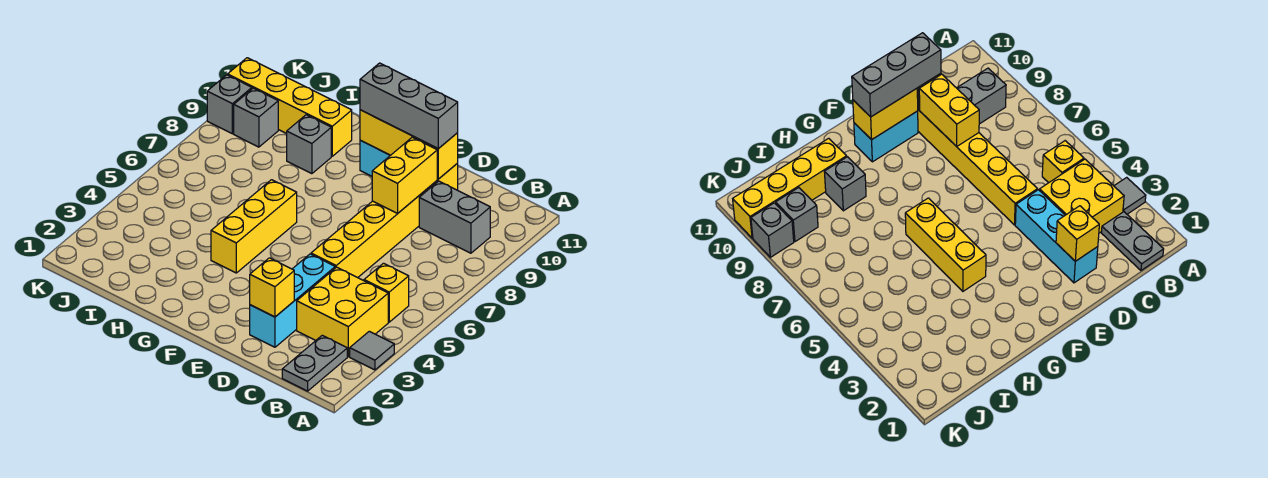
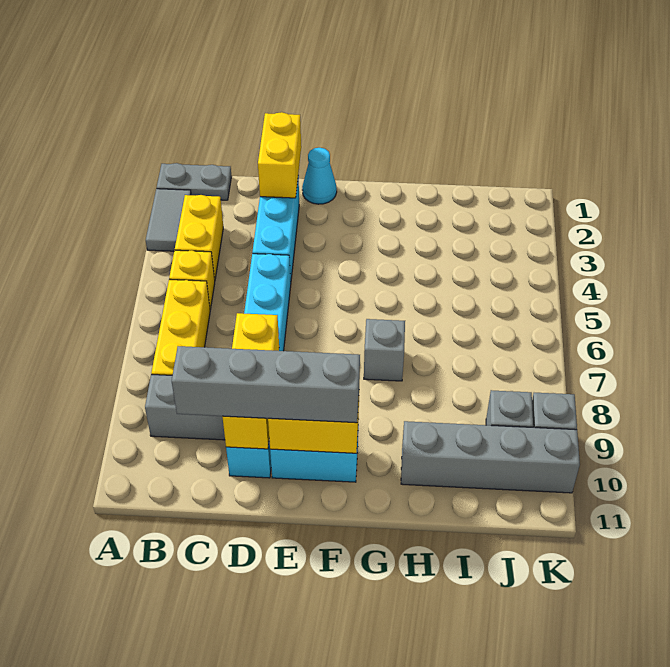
grey tile A3 level 1 -> grey tile A2:A3 level 1
grey plate B1:B2 level 1 -> grey plate A1:B1 level 1
yellow brick B3:C4 level 1 -> yellow brick B3:B4 level 1
yellow brick D2 level 2 -> yellow brick D1:D2 level 2
yellow brick D5:D10 level 1 -> cyan brick D5:D10 level 1
grey brick D10:F10 level 3 -> grey brick C10:F10 level 3
none -> cyan cone E1 level 1
yellow brick G4:G6 level 1 -> yellow brick B6:B8 level 1
grey brick H9 level 1 -> grey brick G7 level 1
yellow brick H10:K10 level 1 -> grey brick H10:K10 level 1

